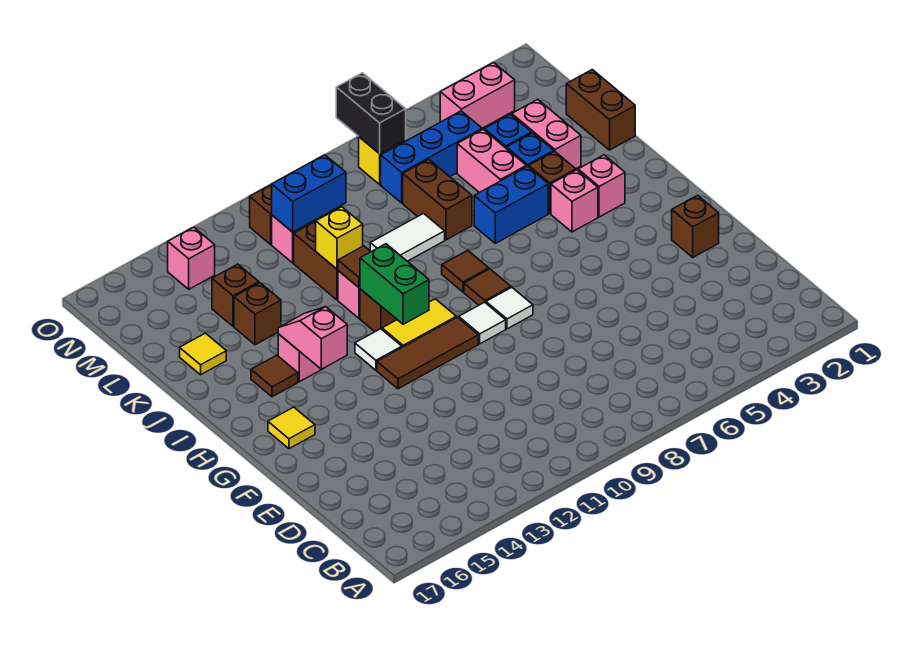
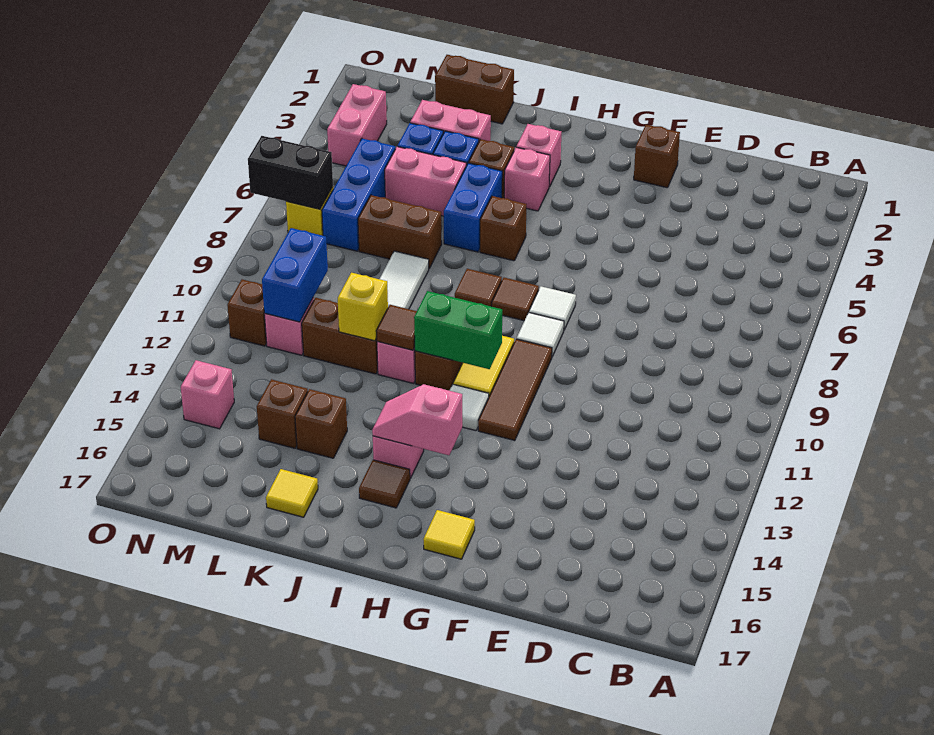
none -> brown brick I6 level 1

